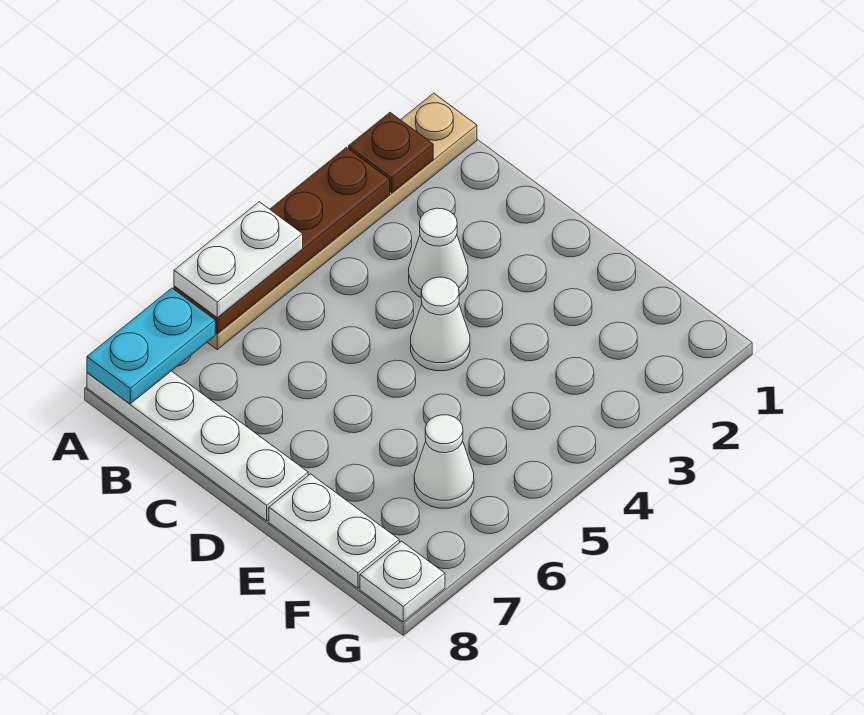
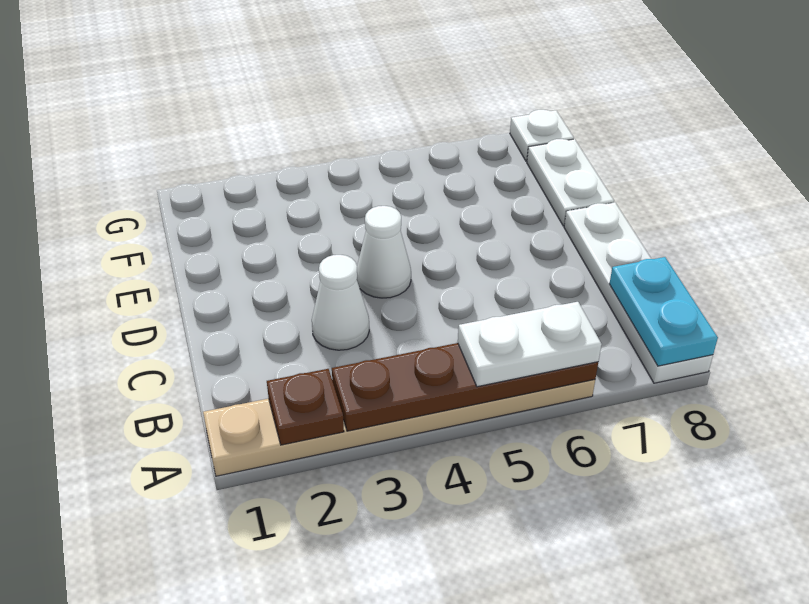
cyan plate A7:A8 level 2 -> cyan plate A8:B8 level 2
white cone F6 level 1 -> none

